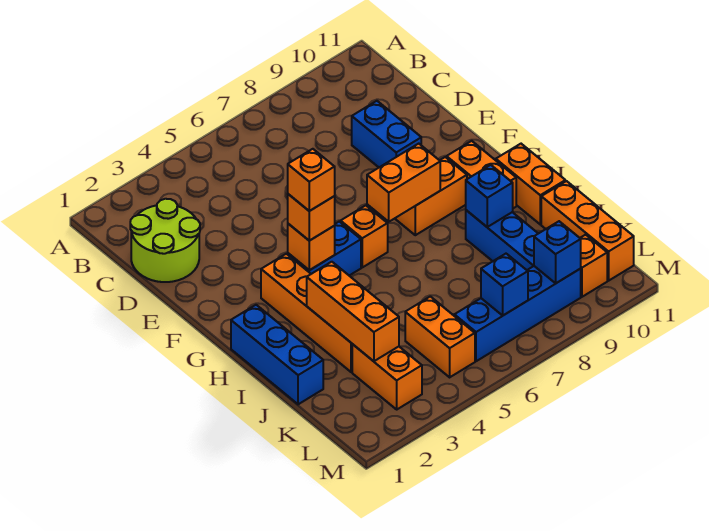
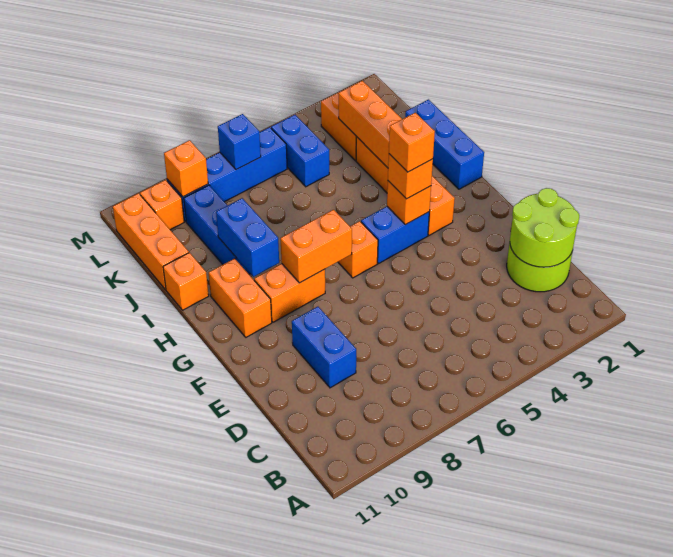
none -> lime round brick C1:D2 level 2
orange brick H11:I11 level 1 -> orange brick I11 level 1
blue brick I9 level 2 -> blue brick H9:I9 level 2
orange brick K5:L5 level 1 -> blue brick K5:L5 level 1
blue brick L9 level 2 -> orange brick L9 level 2

